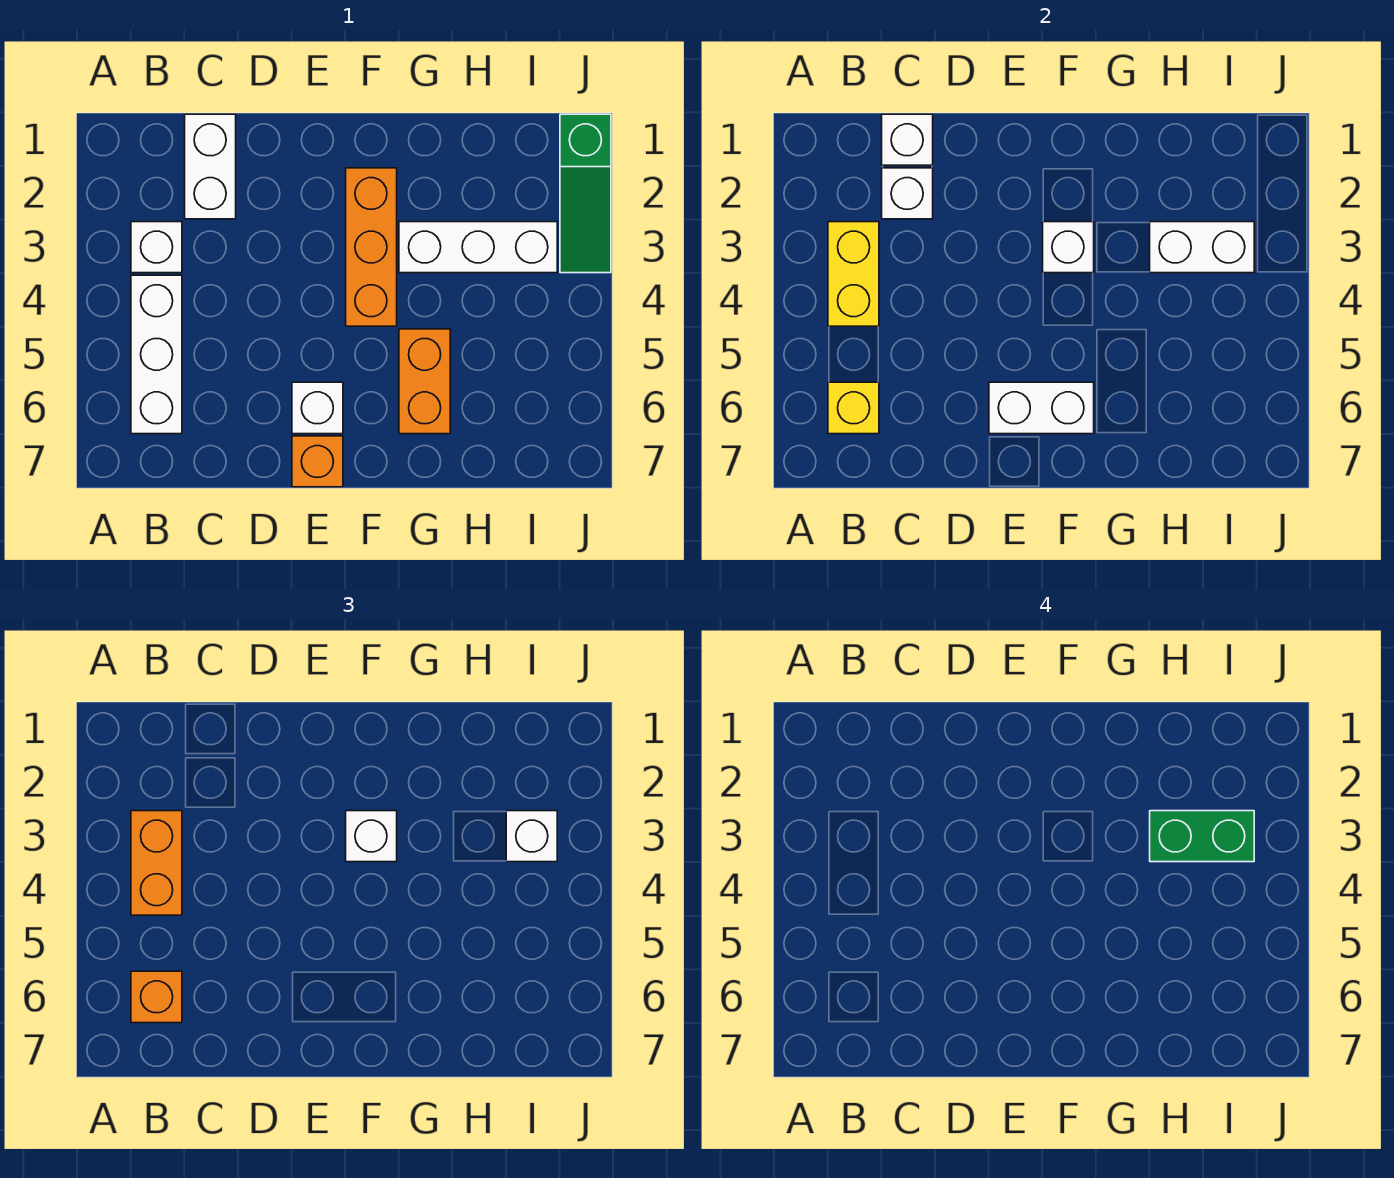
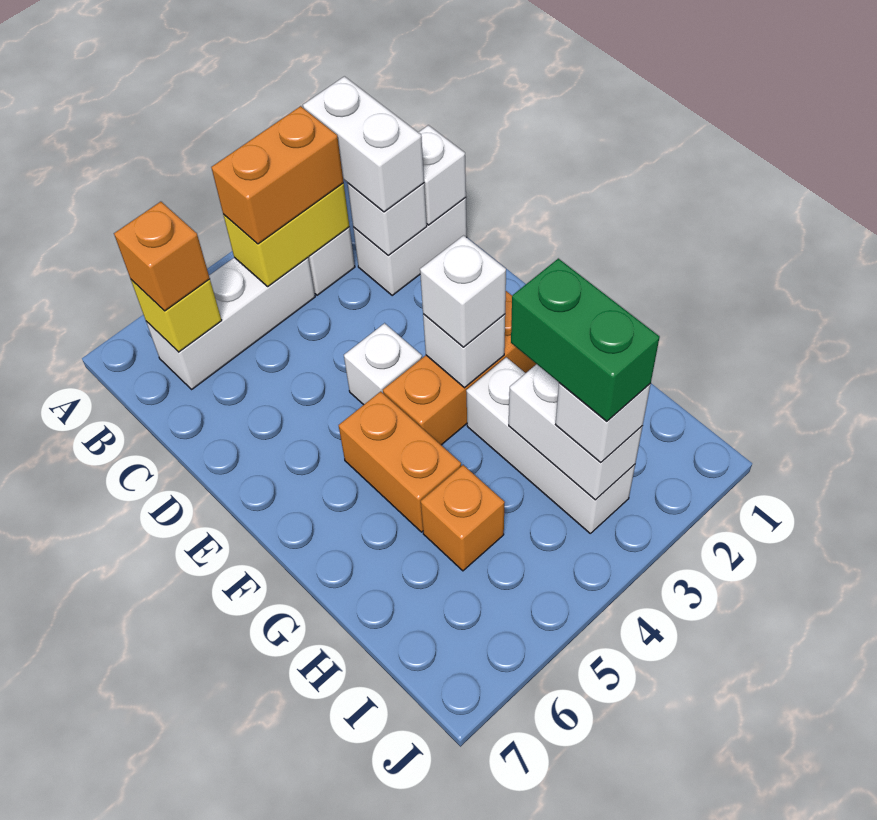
white brick E6 level 1 -> white brick E4 level 1
white brick E6:F6 level 2 -> white brick B2:C2 level 3
orange brick E7 level 1 -> orange brick H5 level 1
orange brick G5:G6 level 1 -> orange brick F5:G5 level 1
green slope J1:J3 level 1 top 1 -> none

